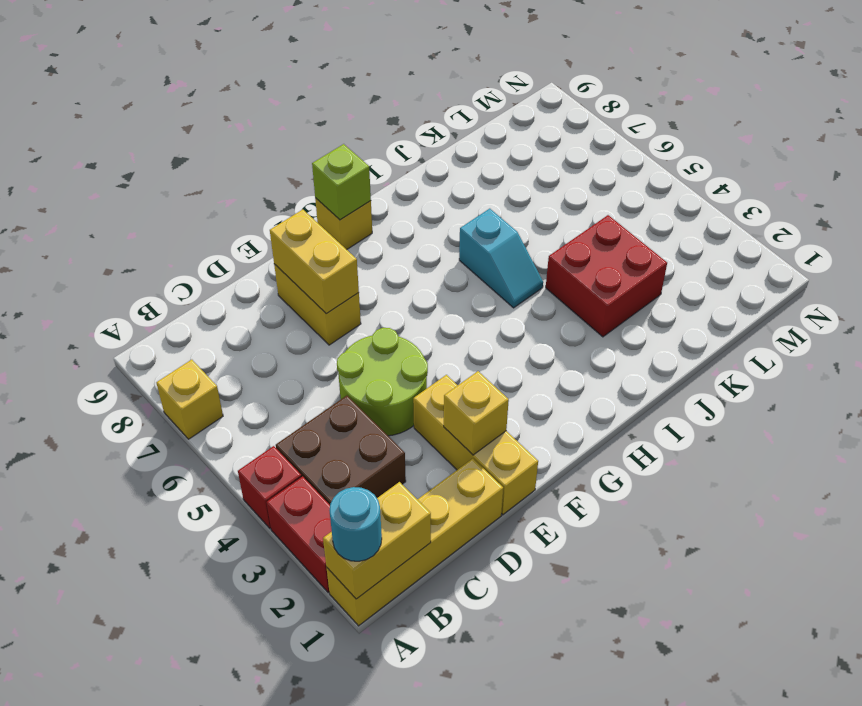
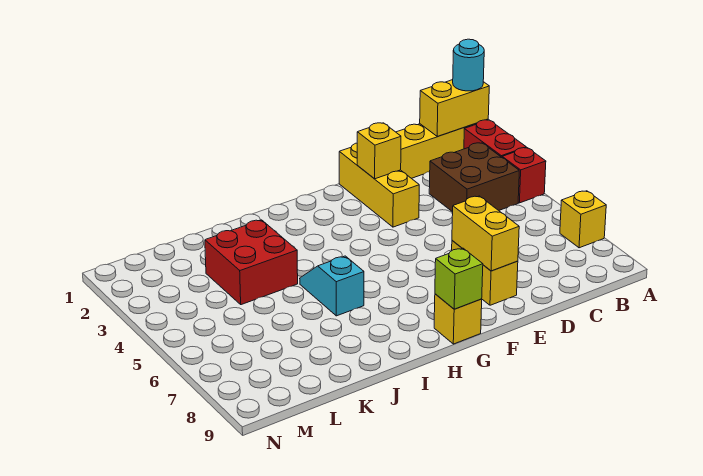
lime round brick D4:E5 level 1 -> none

